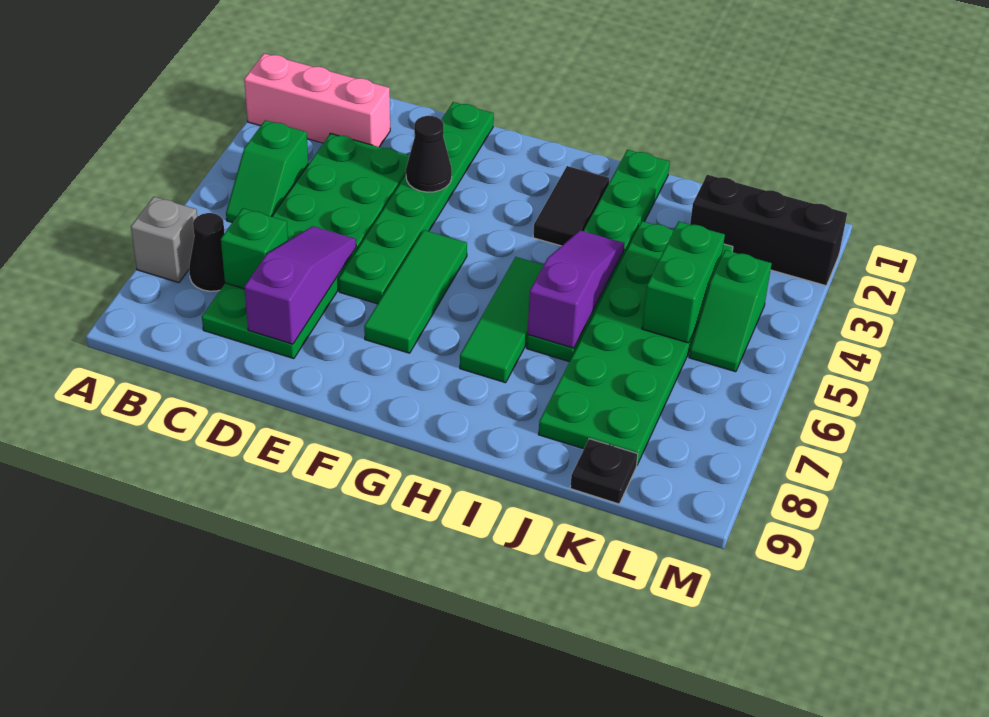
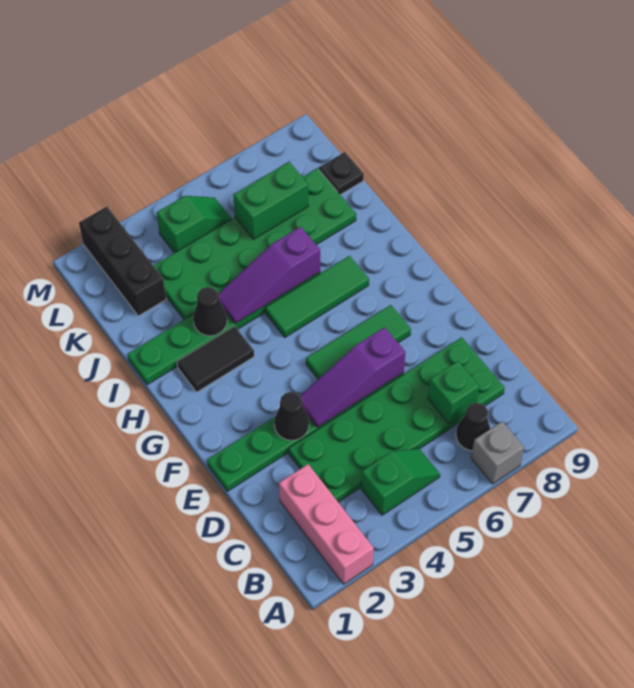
purple slope D6:D8 level 2 top 8 -> purple slope E4:E6 level 2 top 6
none -> black cone I3 level 2
green brick K4:K5 level 2 -> green brick K6:K7 level 2

